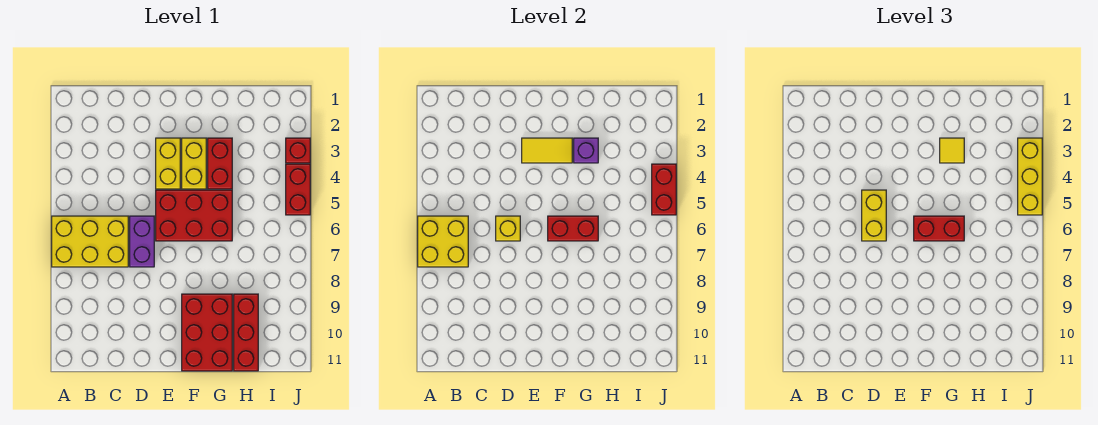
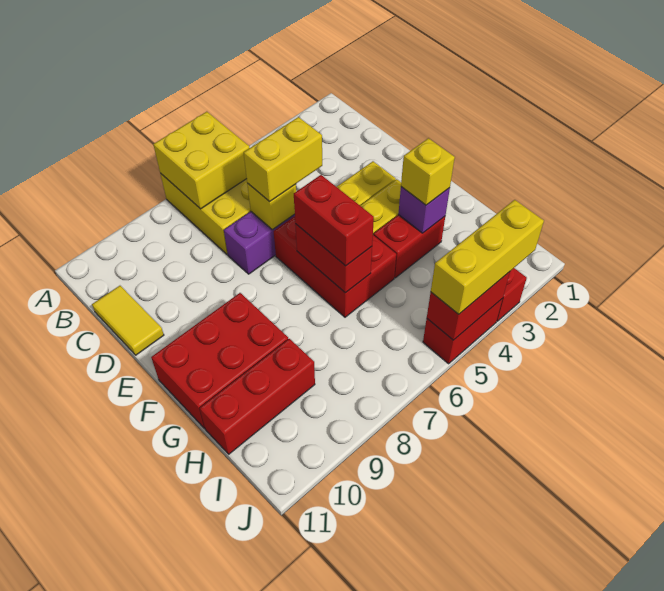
yellow tile E3:F3 level 2 -> yellow tile C11:D11 level 1
yellow tile G3 level 3 -> yellow brick G3 level 3

